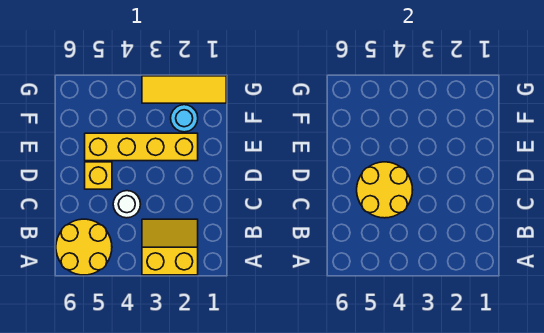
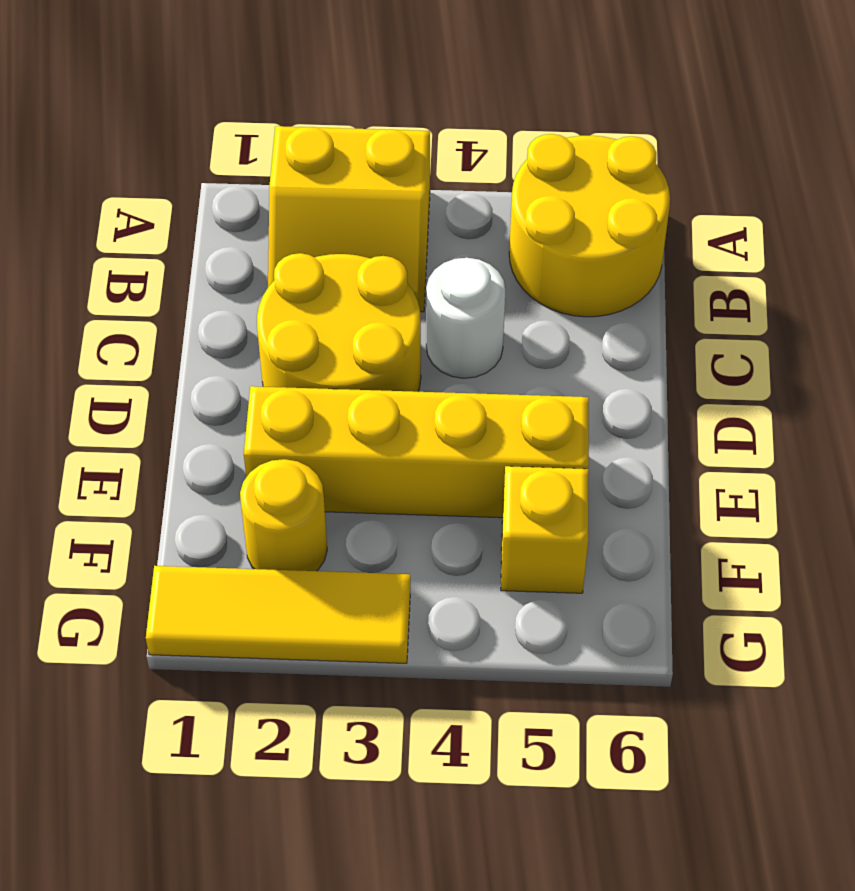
yellow round brick C4:D5 level 2 -> yellow round brick C2:D3 level 1
yellow brick D5 level 1 -> yellow brick F5 level 1
cyan round brick F2 level 1 -> yellow round brick F2 level 1

